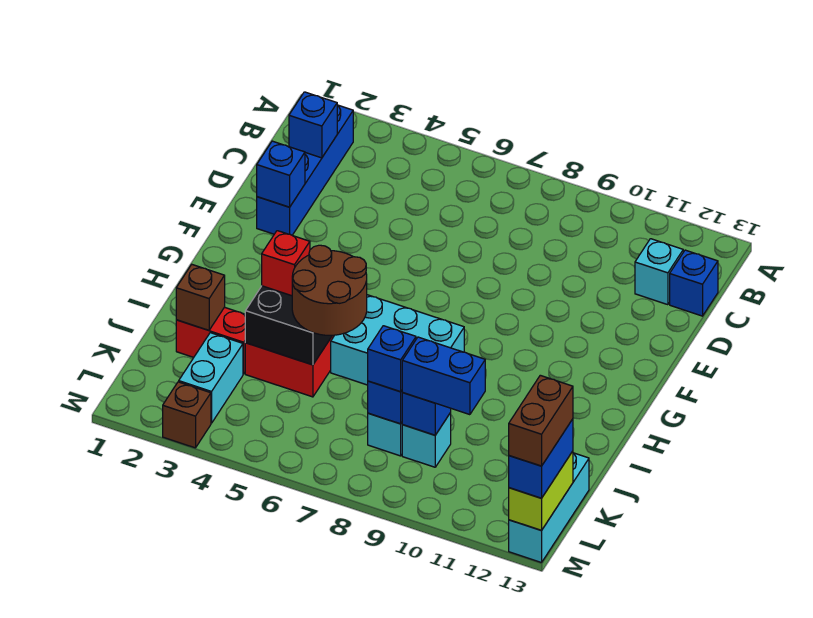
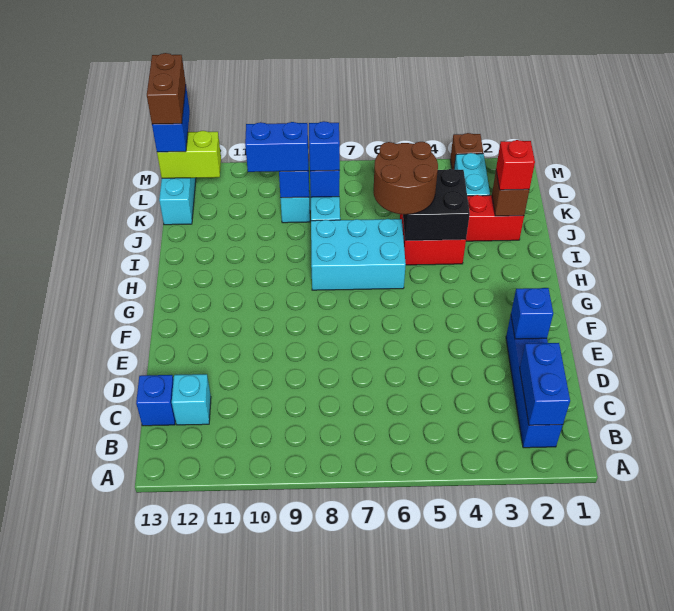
blue brick C2 level 2 -> blue brick B2:C2 level 2
red brick I4 level 3 -> red brick J2 level 3
lime brick L13:M13 level 2 -> lime brick L12:L13 level 2

